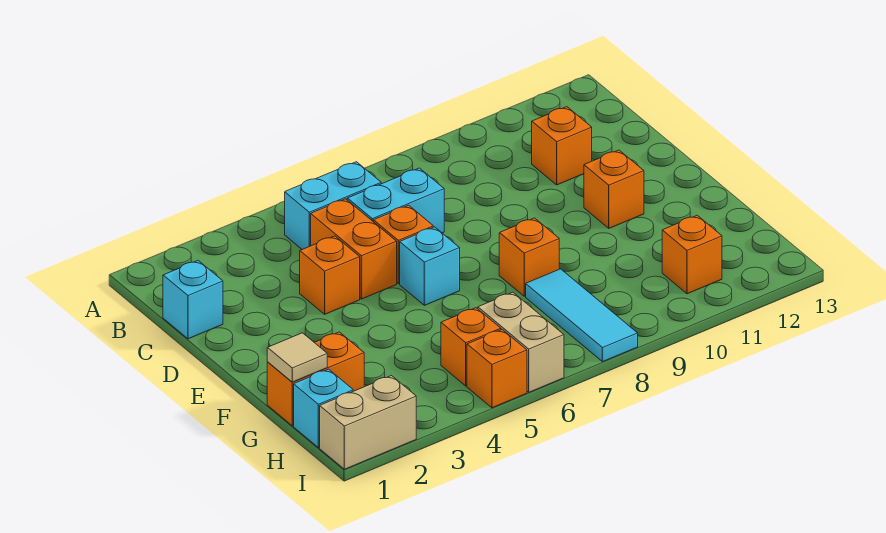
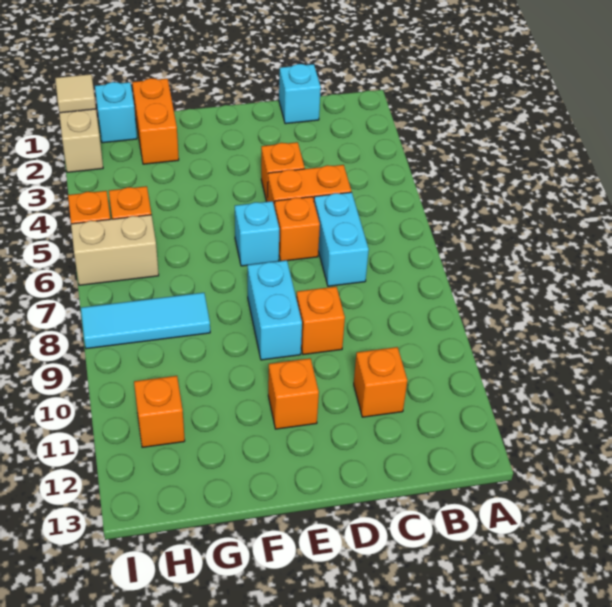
cyan brick B5:B6 level 1 -> cyan brick E8:E9 level 1
orange brick F8 level 1 -> orange brick D9 level 1
tan tile G1 level 2 -> tan tile I1 level 2

